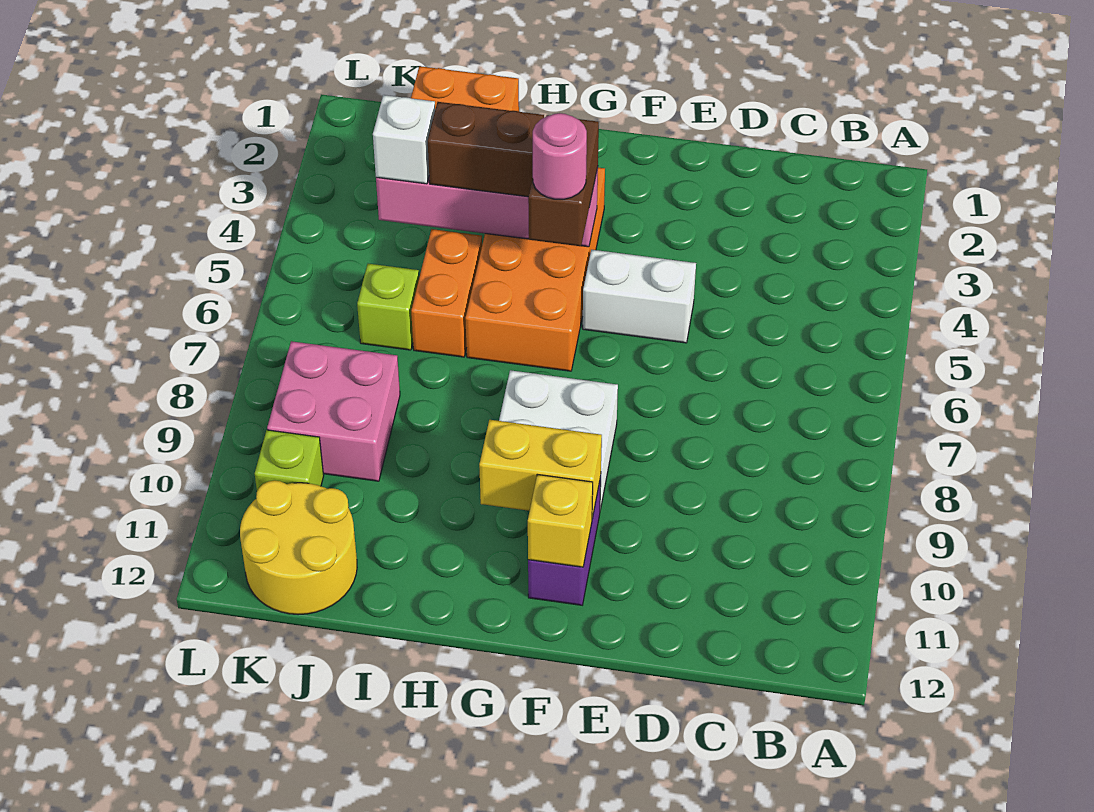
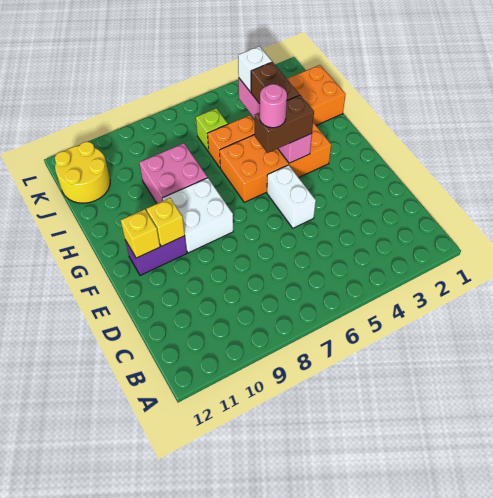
yellow brick F10:G10 level 2 -> yellow brick F10 level 2
pink brick J8:K9 level 1 -> pink brick H8:I9 level 1
lime brick K10 level 1 -> none

